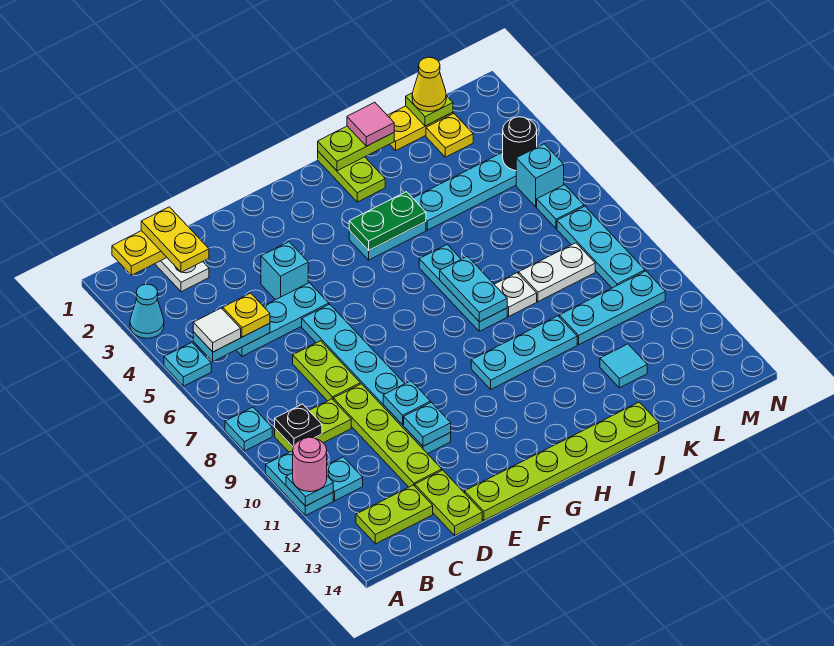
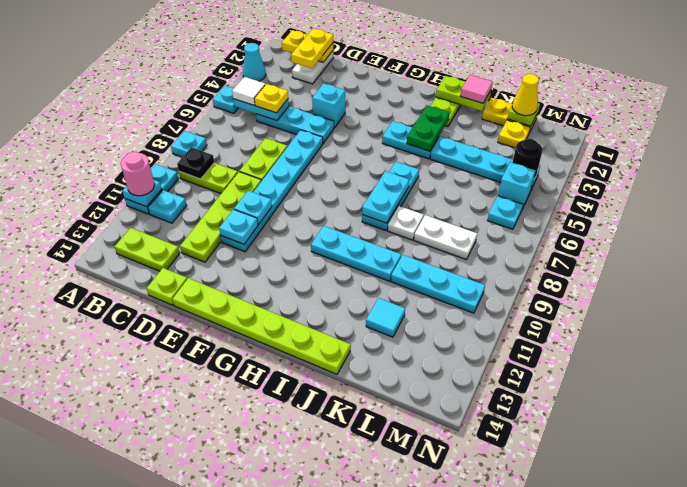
lime plate D13:D14 level 1 -> lime plate D14 level 1
green plate H4:I4 level 2 -> green plate I3:I4 level 2
cyan plate M7:M9 level 1 -> none

